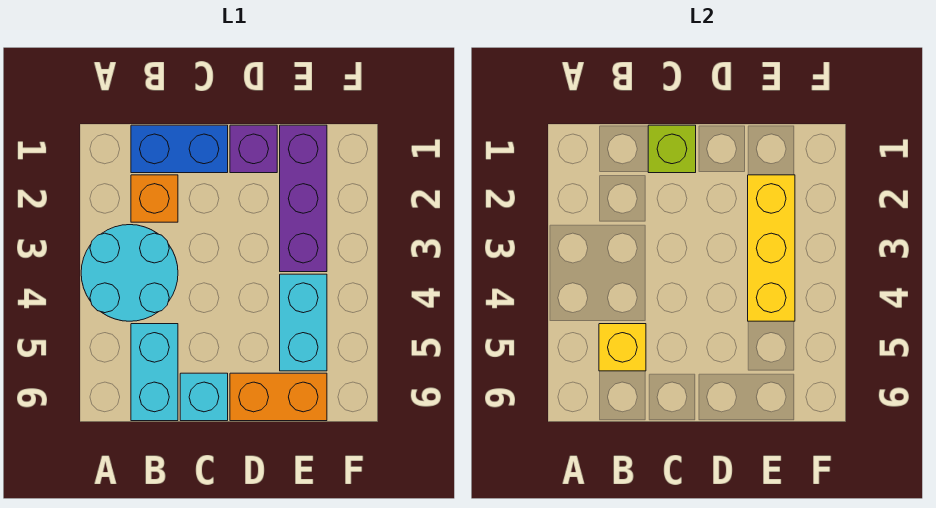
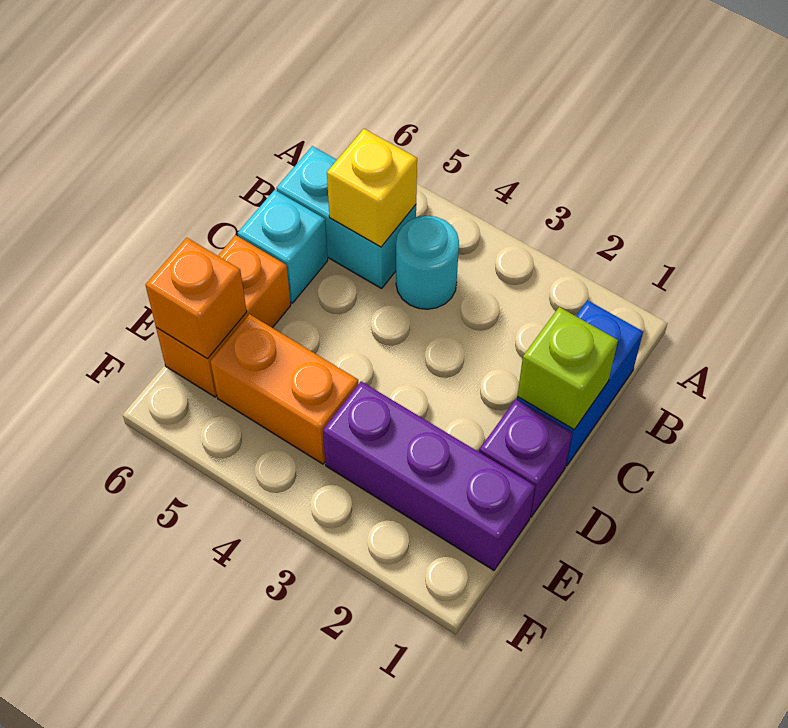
cyan round brick A3:B4 level 1 -> cyan round brick B4 level 1
orange brick B2 level 1 -> orange brick E6 level 2
yellow brick E2:E4 level 2 -> none
cyan brick E4:E5 level 1 -> orange brick E4:E5 level 1

